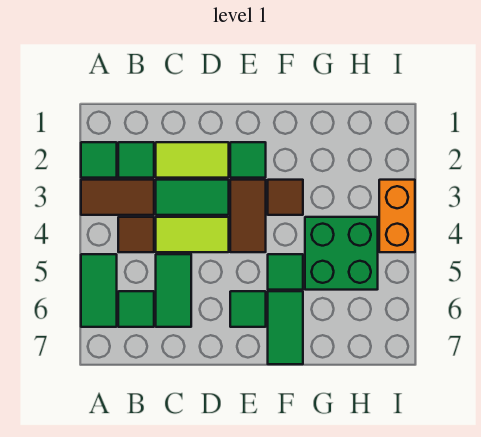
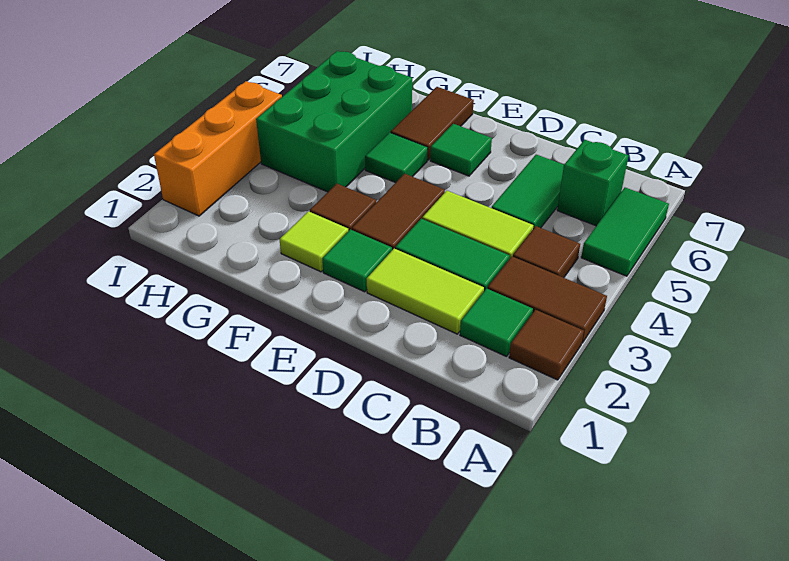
green tile A2 level 1 -> brown tile A2 level 1
green tile B6 level 1 -> green brick B6 level 1
none -> lime tile F2 level 1
green tile F6:F7 level 1 -> brown tile F6:F7 level 1
green brick G4:H5 level 1 -> green brick G4:H6 level 1
orange brick I3:I4 level 1 -> orange brick I2:I4 level 1

